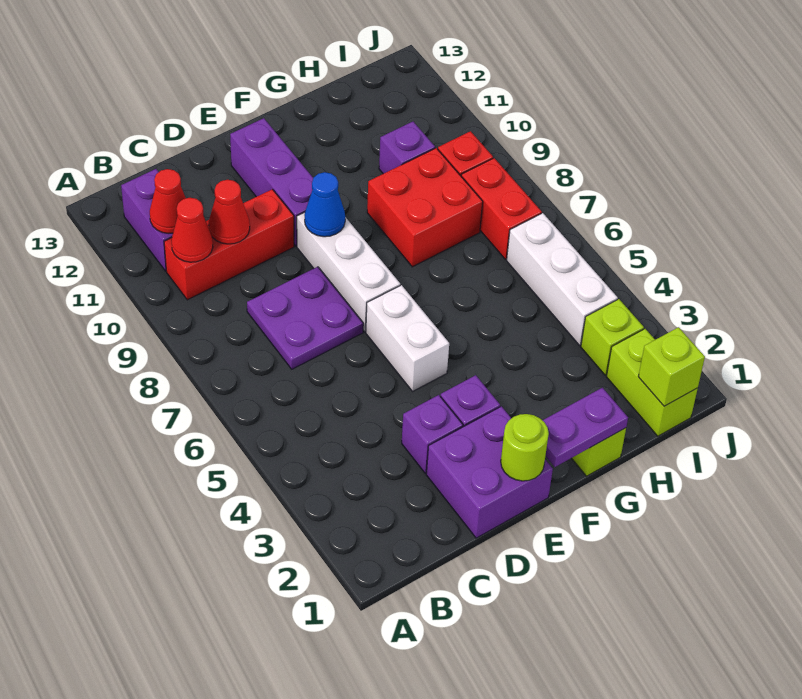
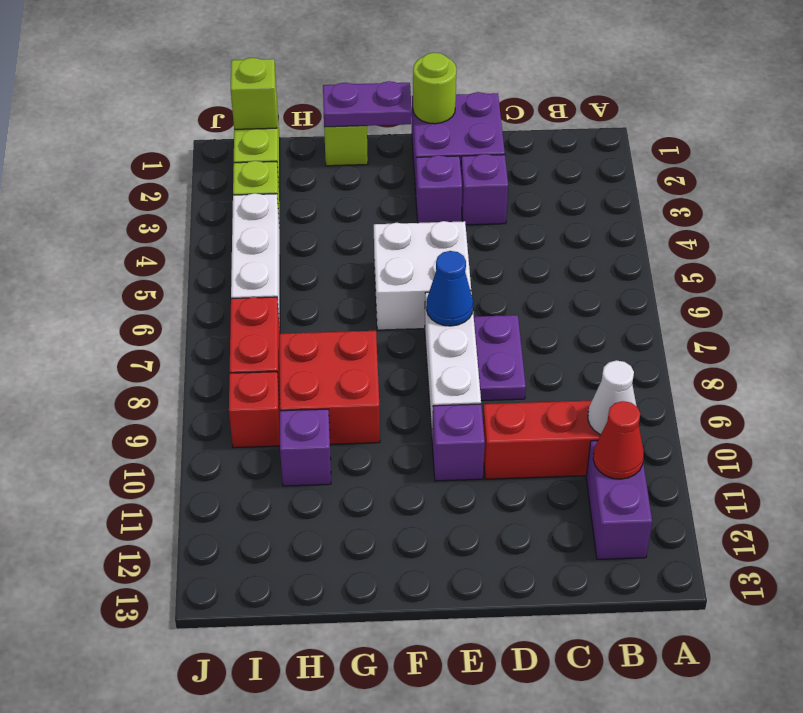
red cone B10 level 2 -> white cone B10 level 2
purple plate C7:D8 level 1 -> purple plate D7:D8 level 1
red cone C10 level 2 -> none
white brick E5:E6 level 1 -> white brick E5:F6 level 1
blue cone E9 level 2 -> blue cone E7 level 2
purple brick E10:E12 level 1 -> purple brick E10 level 1

